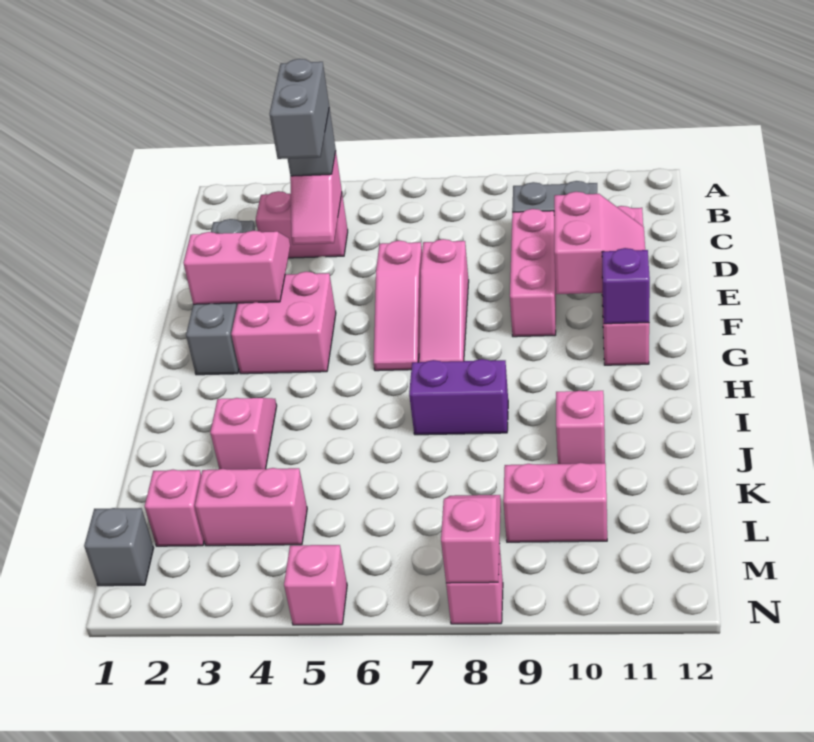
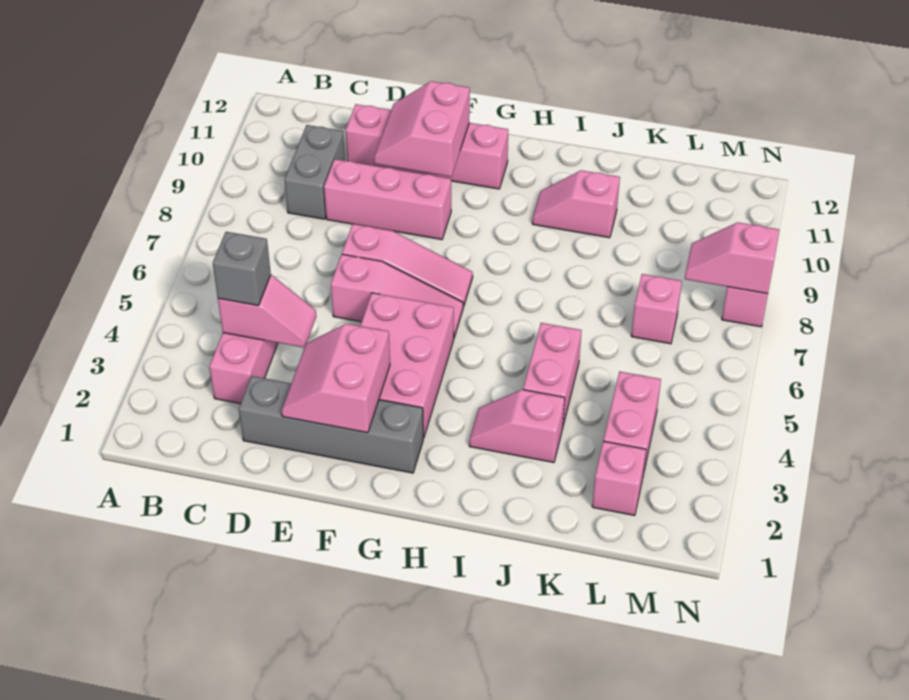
grey brick C4:D4 level 4 -> none
pink slope E10:F11 level 2 top 10 -> pink slope E10:F11 level 2 top F
pink brick F3:G4 level 1 -> pink brick F3:G5 level 1
purple brick G11 level 2 -> none
purple brick I7:I8 level 1 -> none
pink brick L9:L10 level 1 -> pink brick J4:J5 level 1
grey brick M1 level 1 -> none
pink brick N5 level 1 -> pink brick L7 level 1

